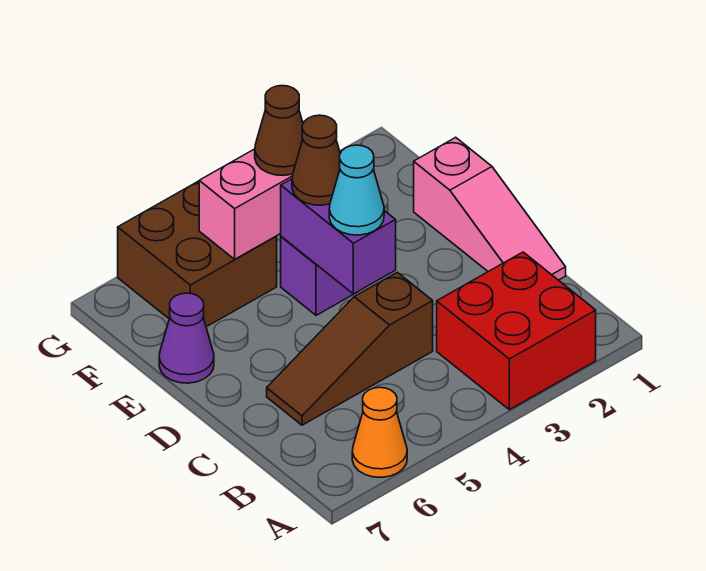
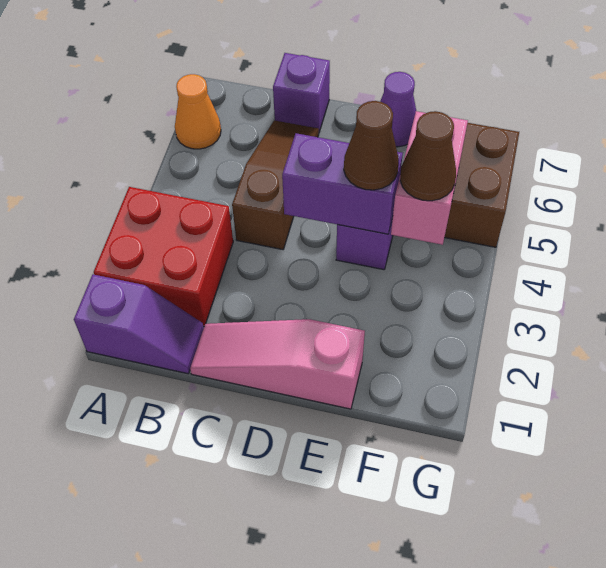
none -> purple slope A1:B1 level 1 top A
none -> purple brick C7 level 1
cyan cone D4 level 3 -> none

